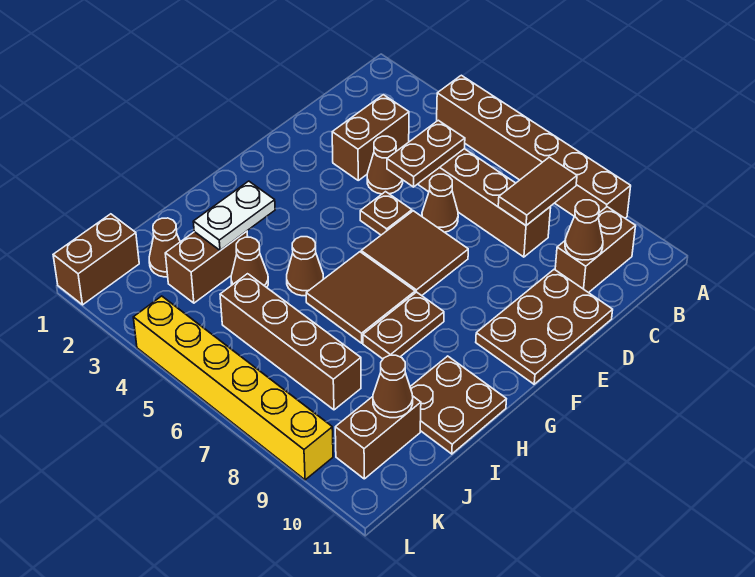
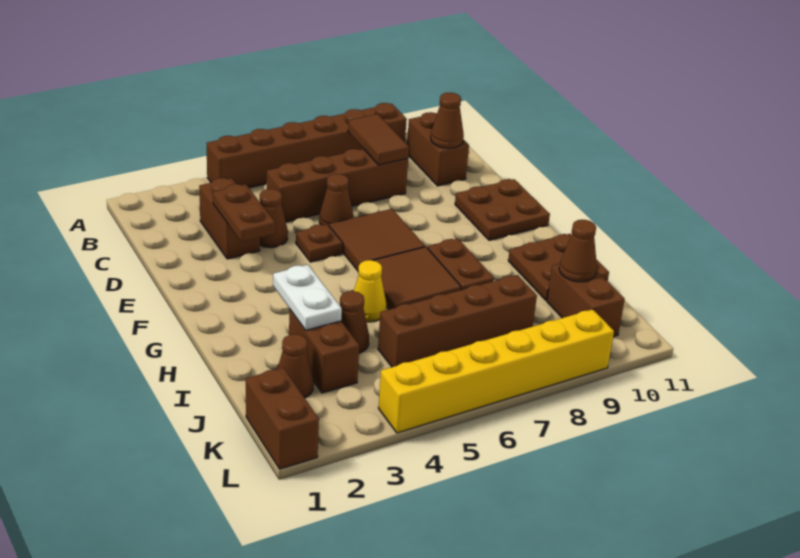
brown plate C5:D5 level 2 -> brown plate D3:E3 level 2
brown plate D10:F11 level 1 -> brown plate E10:F11 level 1
brown cone H5 level 1 -> yellow cone H5 level 1

